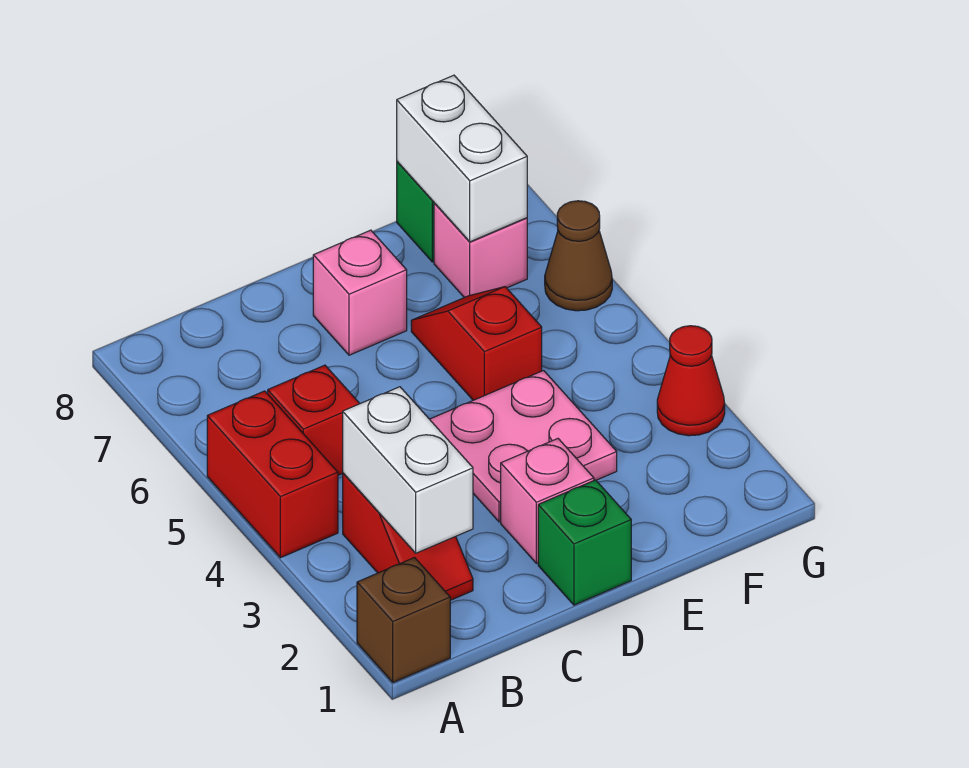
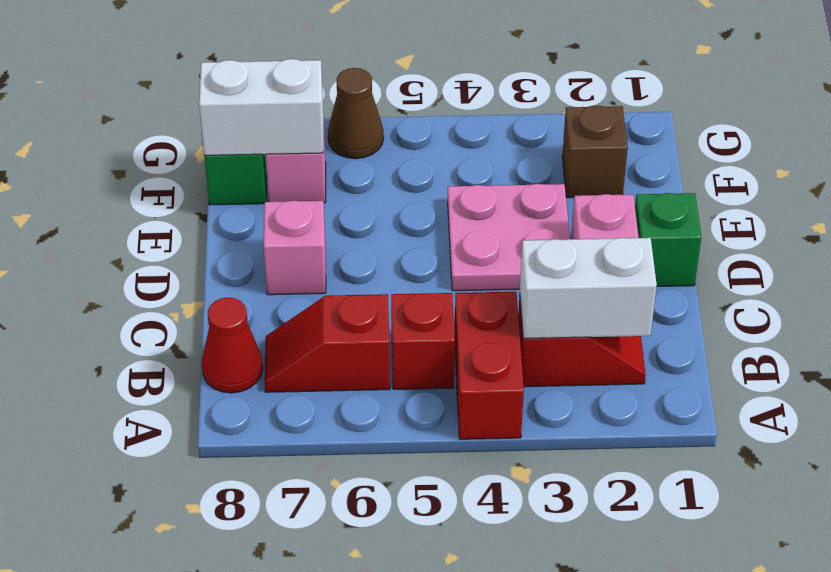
brown brick A1 level 1 -> brown brick F2 level 1
red brick A4:A5 level 1 -> red brick A4:B4 level 1
red slope E5:E6 level 1 top 5 -> red slope B6:B7 level 1 top 6
red cone G3 level 1 -> red cone B8 level 1

